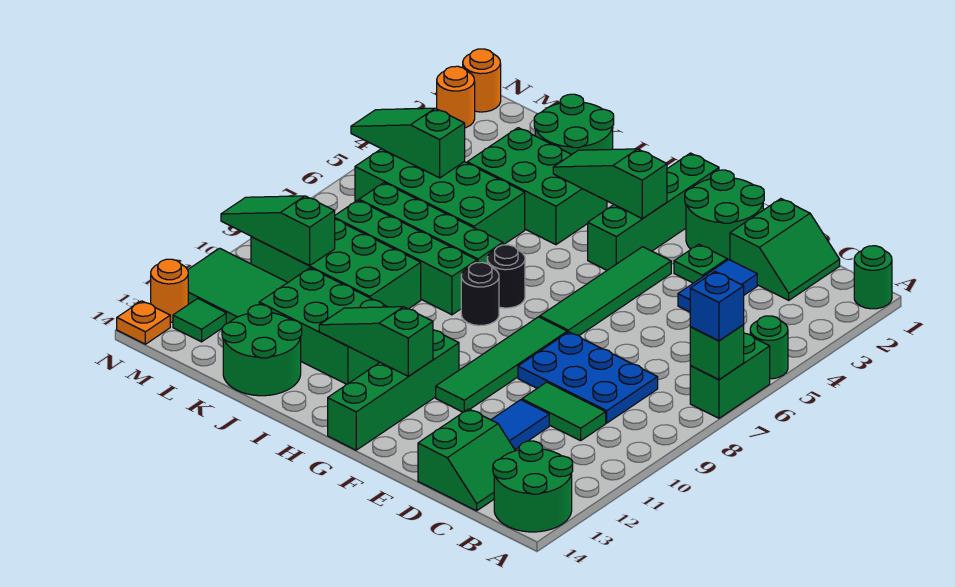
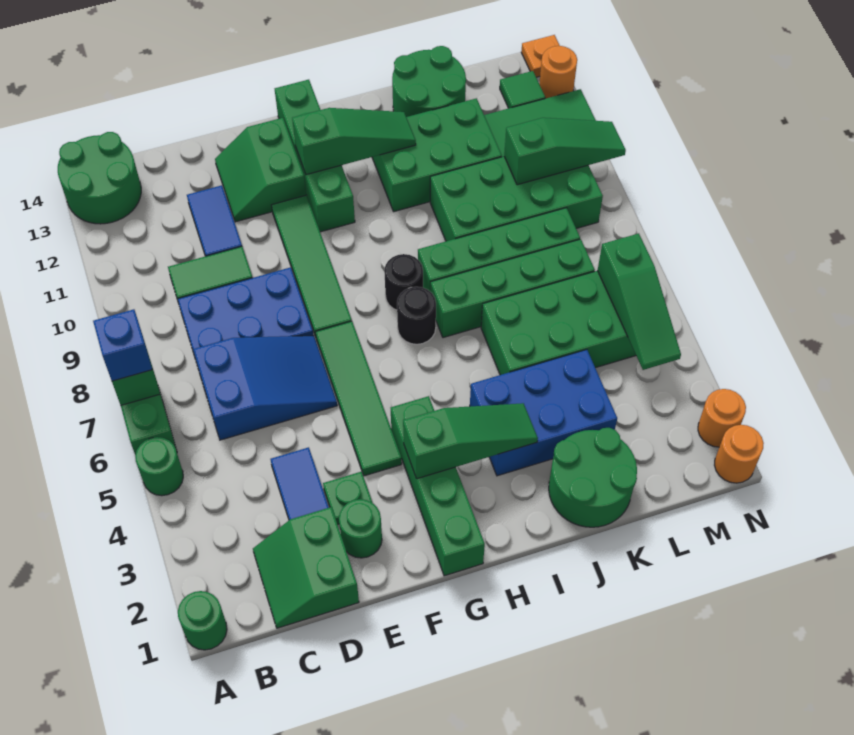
none -> blue slope C6:E7 level 1 top C
green slope C13:D14 level 1 top D -> green slope E12:F13 level 1 top F
green round brick E1:F2 level 1 -> green round brick E2 level 1
green brick I3:K4 level 1 -> blue brick I3:K4 level 1
green slope L5:N5 level 2 top L -> green slope M4:M6 level 2 top 6

